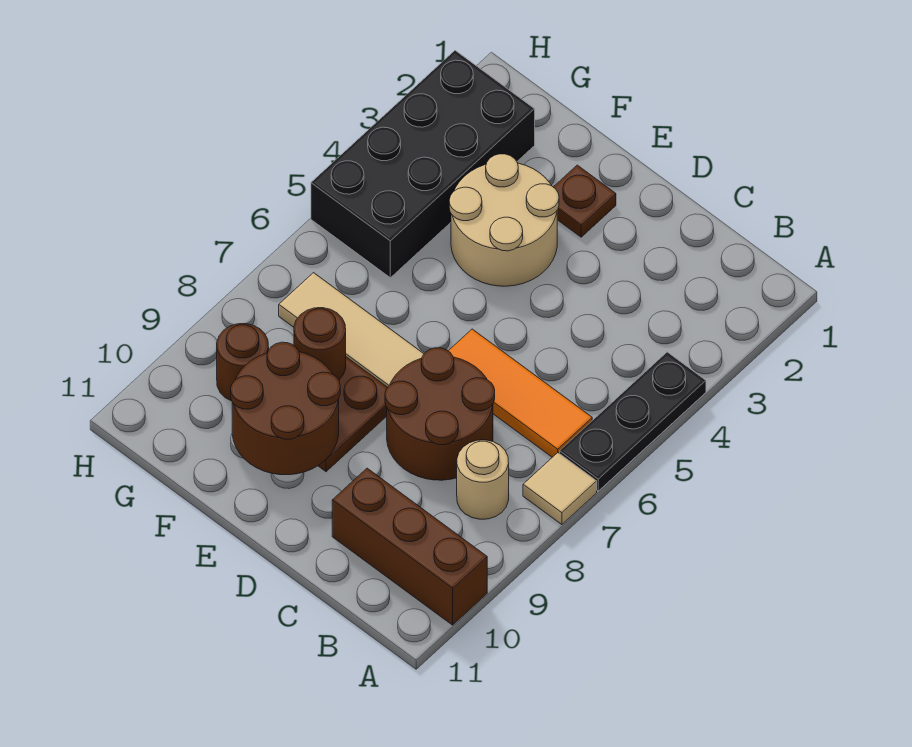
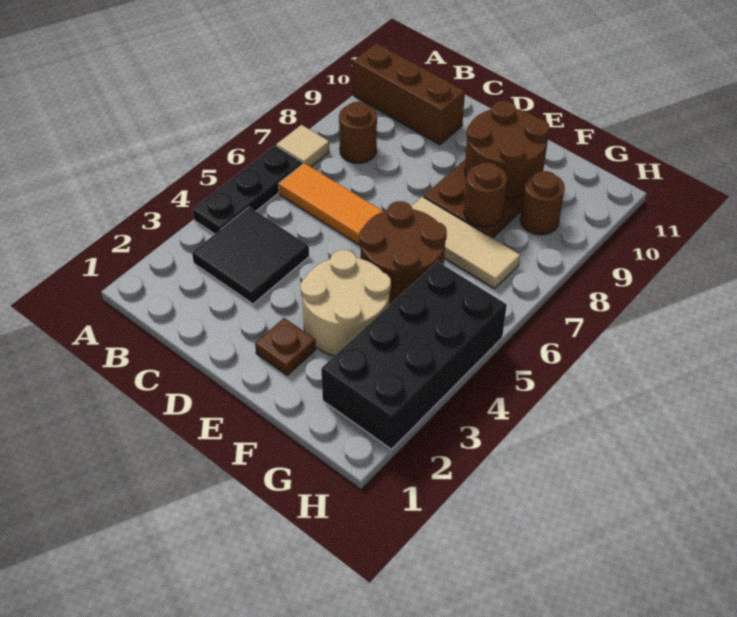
none -> black tile B3:C4 level 1
tan round brick B8 level 1 -> brown round brick B8 level 1
brown round brick C7:D8 level 1 -> brown round brick E5:F6 level 1

